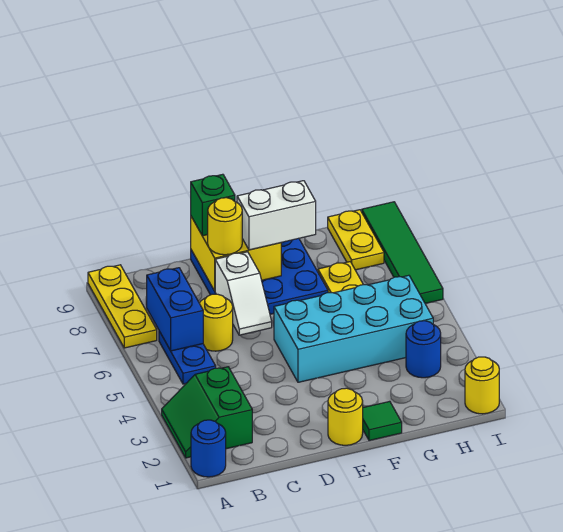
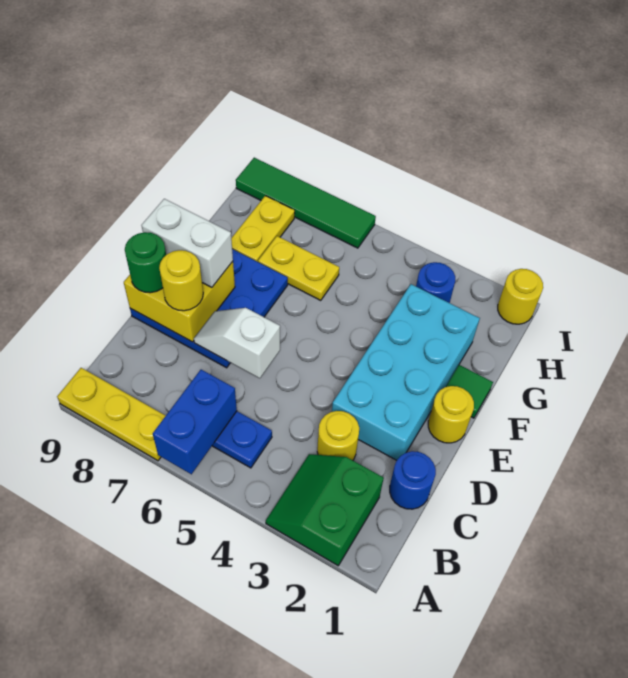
blue round brick A1 level 1 -> blue round brick C1 level 1
green slope A2:B3 level 1 top B -> green slope A2:B3 level 1 top 2
blue brick B6:B7 level 2 -> blue brick A6:B6 level 2
yellow round brick C6 level 1 -> yellow round brick C3 level 1
white slope D6:D7 level 2 top 7 -> white slope D6:D7 level 2 top 6
green brick D9 level 3 -> green round brick D9 level 3
cyan brick E4:H5 level 1 -> cyan brick D2:G3 level 1
white brick E8:F8 level 3 -> white brick E8:E9 level 3
yellow plate H8:H9 level 1 -> yellow plate G8:H8 level 1

